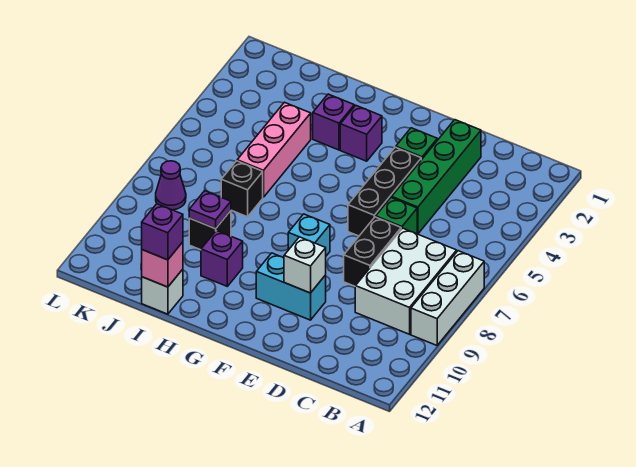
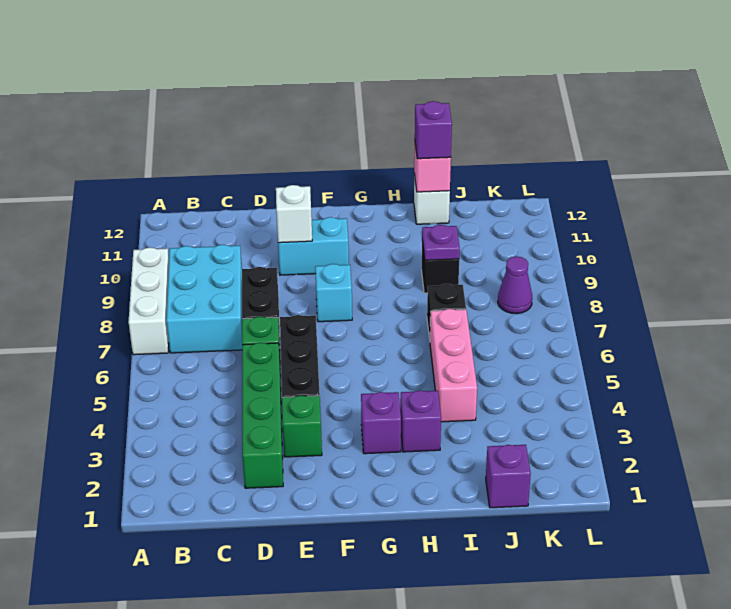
white brick B7:C9 level 1 -> cyan brick B7:C9 level 1
purple brick H10 level 1 -> purple brick J1 level 1

